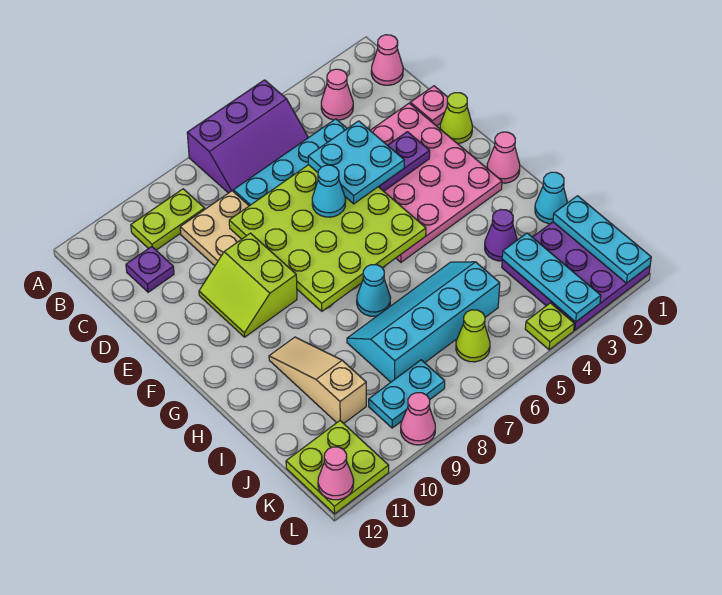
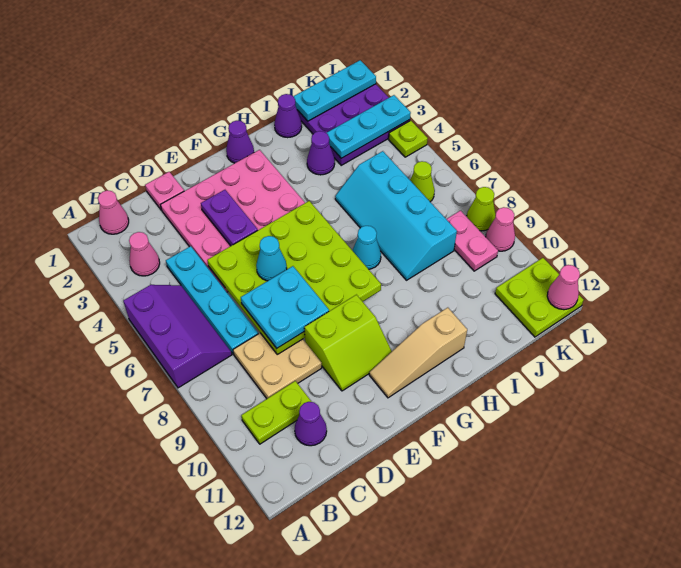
lime plate B9:B10 level 1 -> lime plate B10:C10 level 1
purple plate C11 level 1 -> purple cone C11 level 1
cyan plate D4:E5 level 3 -> cyan plate D7:E8 level 3
lime cone E1 level 1 -> lime cone L8 level 1
pink cone G1 level 1 -> purple cone G1 level 1
tan slope H10:J10 level 1 top J -> tan slope F11:H11 level 1 top H
cyan cone I1 level 1 -> purple cone I1 level 1
cyan plate K8:K9 level 1 -> pink plate K8:K9 level 1

